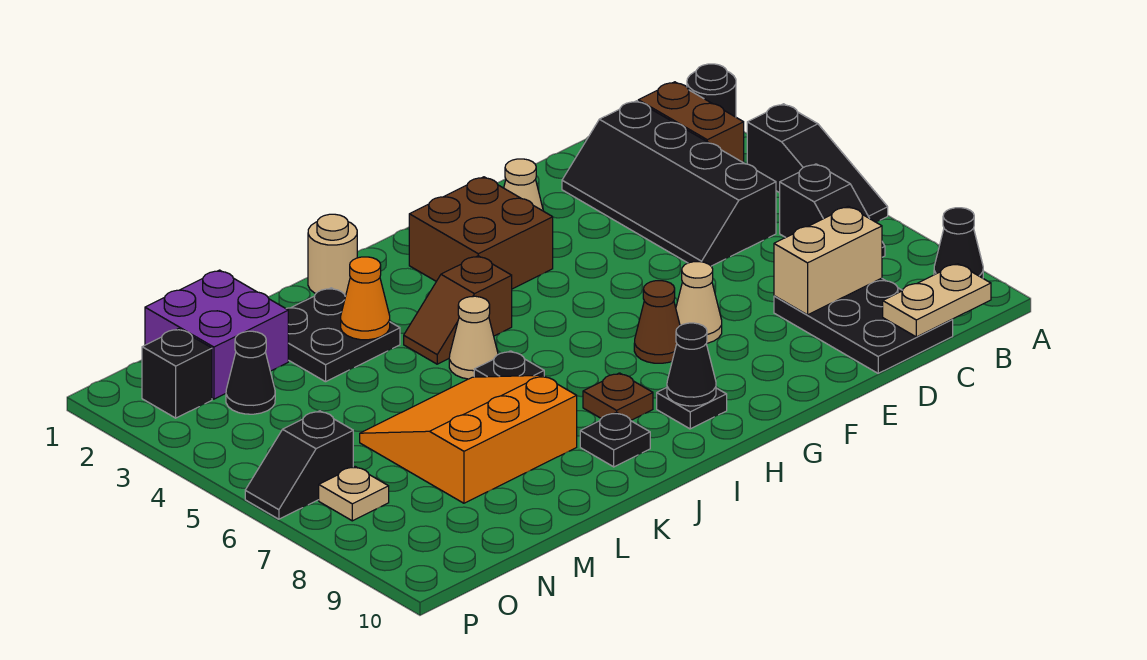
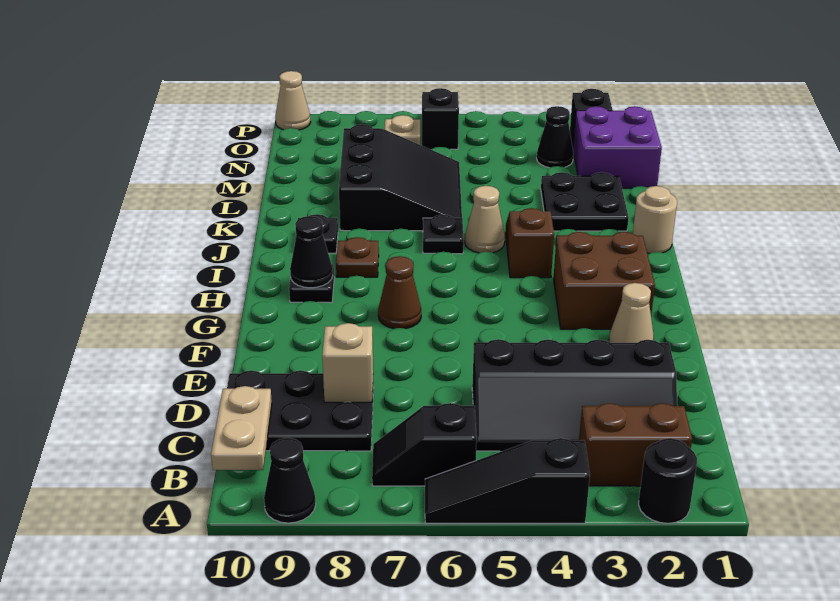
black slope C2:D5 level 1 top C -> black slope C2:D5 level 1 top D
tan brick C8:D8 level 2 -> tan brick D8 level 2
tan cone F7 level 1 -> tan cone P10 level 1
orange cone K3 level 2 -> none
orange slope K6:M8 level 1 top 8 -> black slope K6:M8 level 1 top 8

